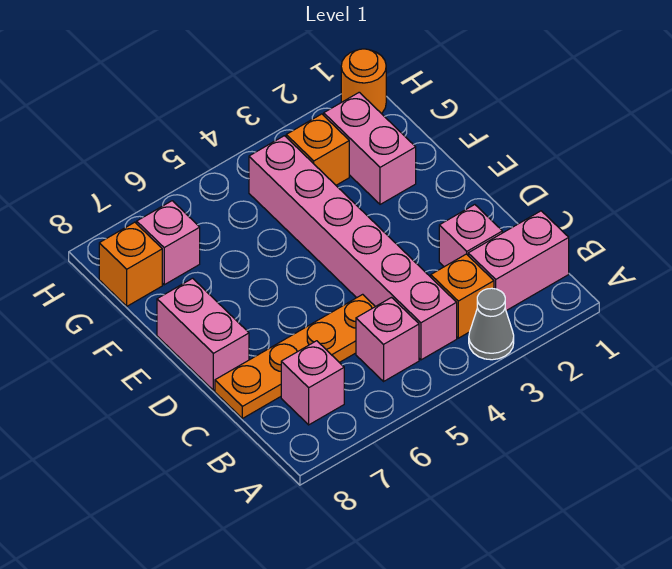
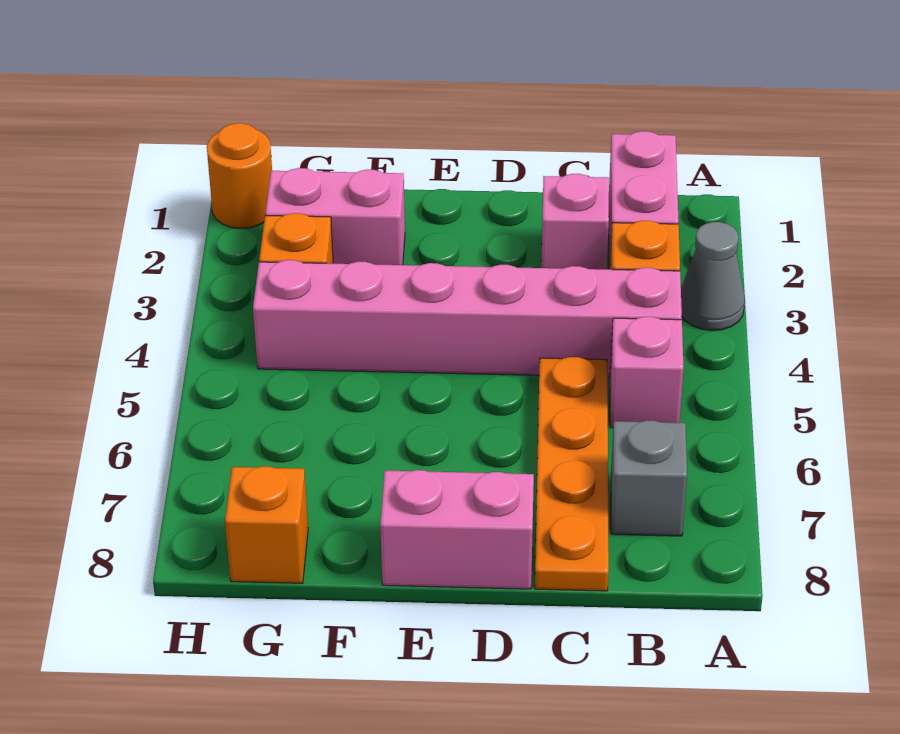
pink brick B7 level 1 -> grey brick B7 level 1
pink brick G7 level 1 -> none

